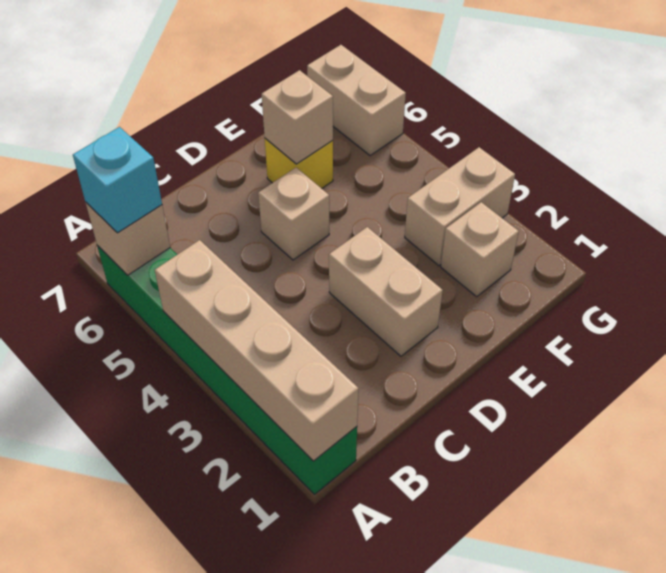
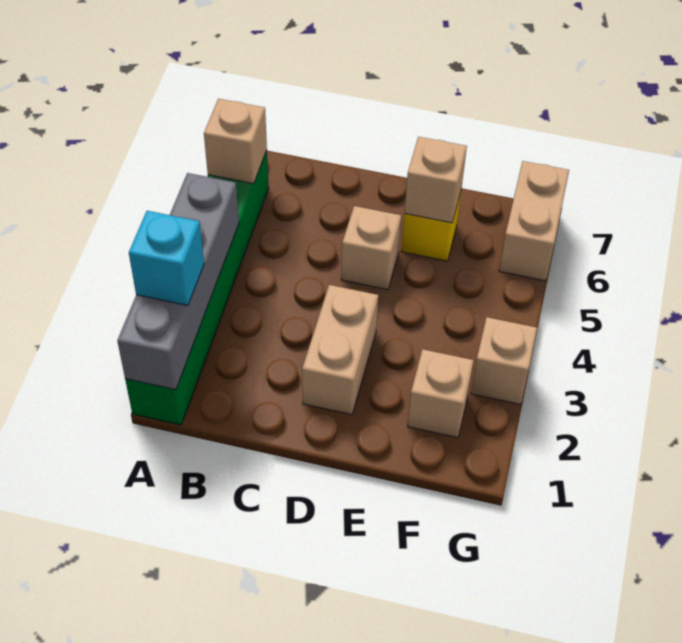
tan brick A1:A4 level 2 -> grey brick A1:A4 level 2
cyan brick A6 level 3 -> cyan brick A2 level 3
tan brick F3:G3 level 1 -> tan brick G3 level 1

